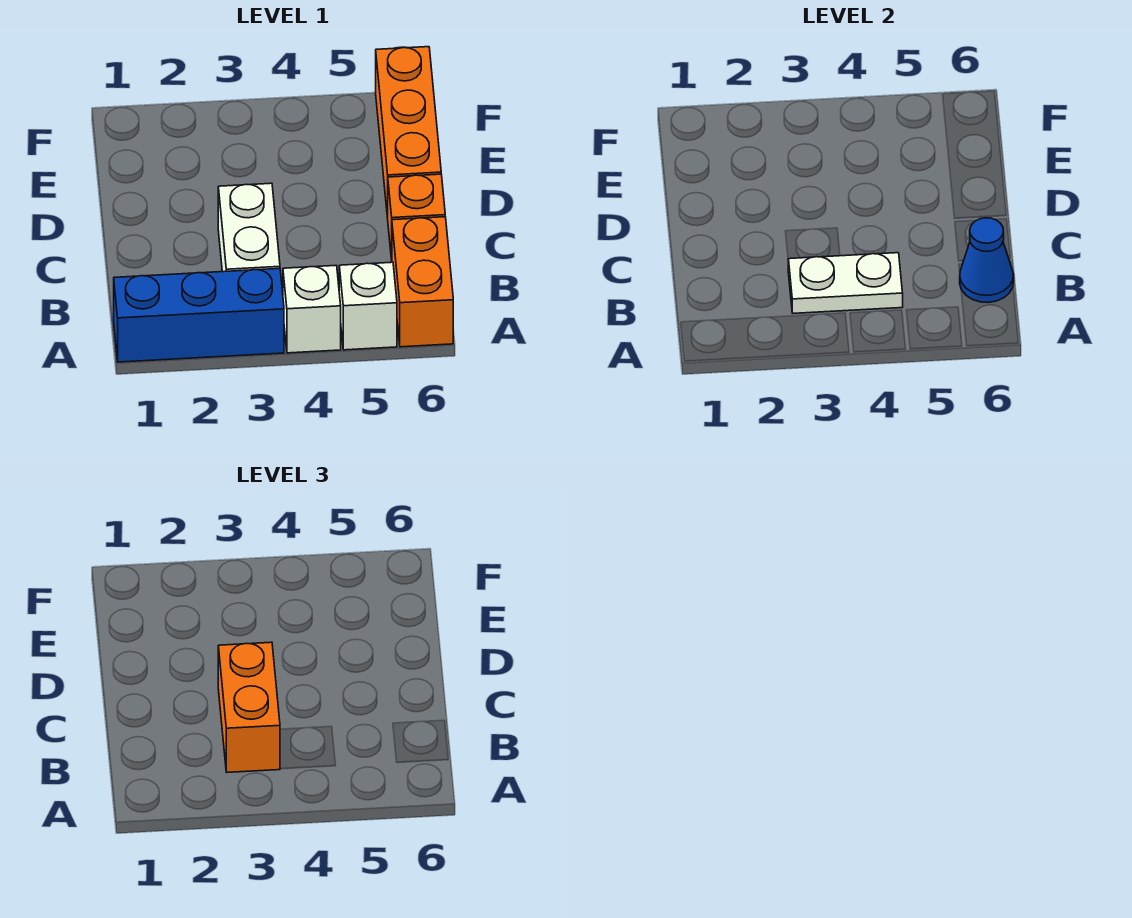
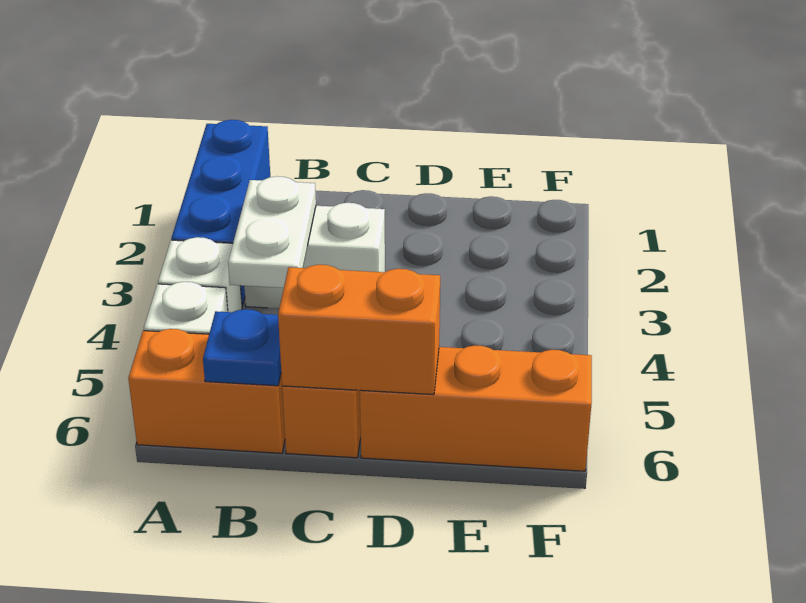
orange brick B3:C3 level 3 -> orange brick C6:D6 level 2
blue cone B6 level 2 -> blue plate B6 level 2

